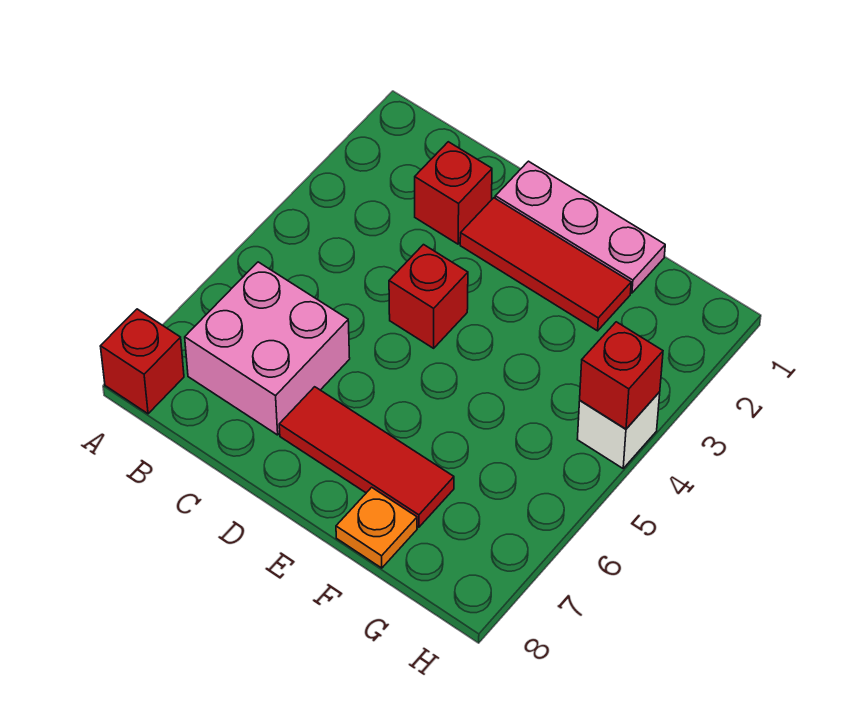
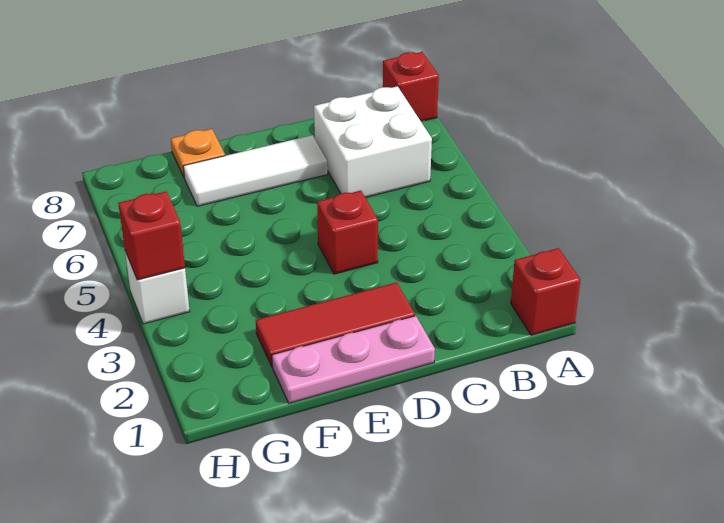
pink brick B6:C7 level 1 -> white brick B6:C7 level 1
red brick C2 level 1 -> red brick A1 level 1
red tile D7:F7 level 1 -> white tile D7:F7 level 1

